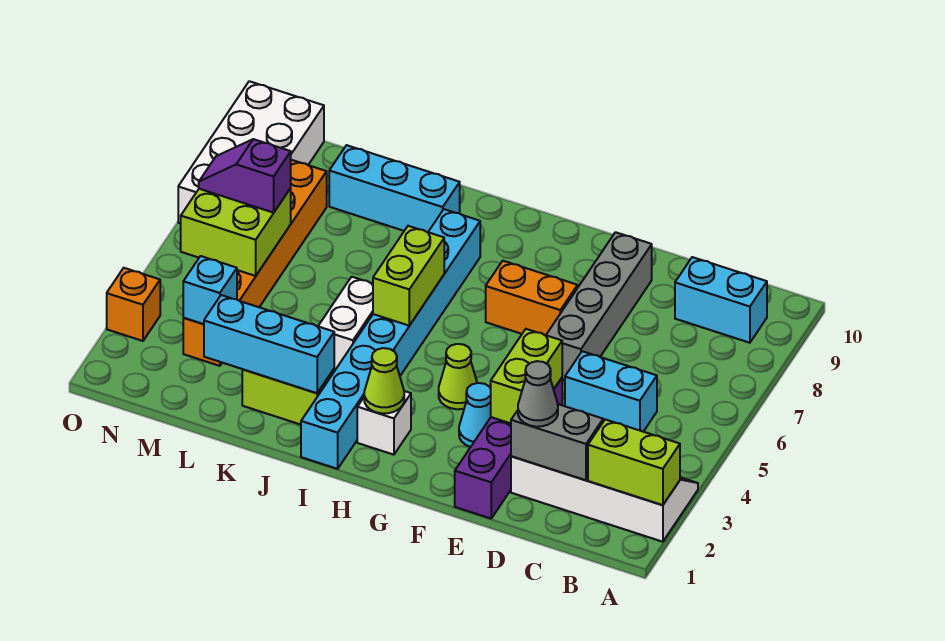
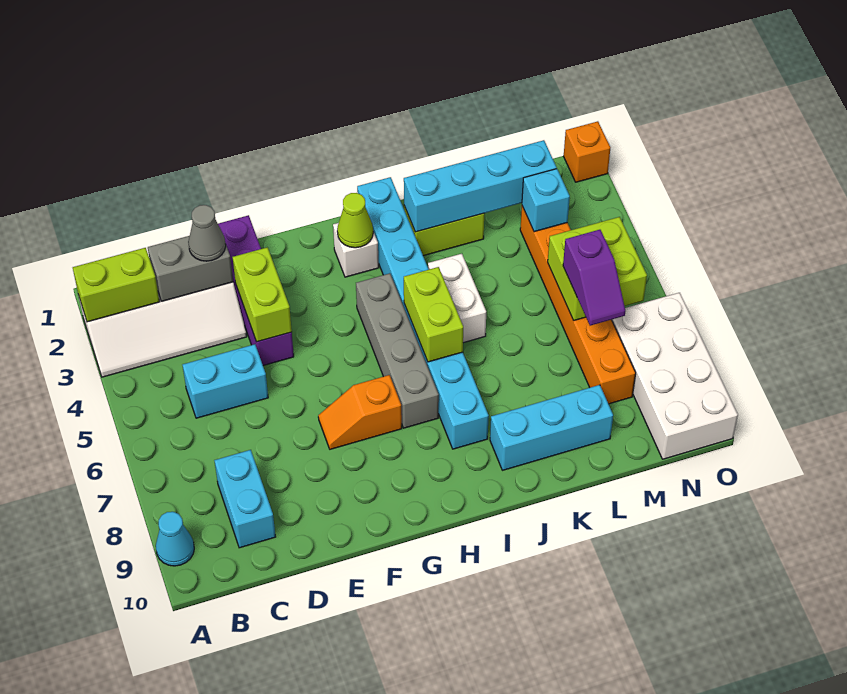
cyan brick B9:C9 level 1 -> cyan brick C8:C9 level 1
grey brick E6:E9 level 1 -> grey brick H4:H7 level 1
cyan cone F3 level 1 -> cyan cone A9 level 1
orange brick F7:G7 level 1 -> orange slope F7:G7 level 1 top G
lime cone G4 level 1 -> none
cyan brick J2:L2 level 2 -> cyan brick J2:M2 level 2
purple slope M6:N6 level 3 top M -> purple slope M6:M7 level 3 top 6
orange brick O3 level 1 -> orange brick O1 level 1

